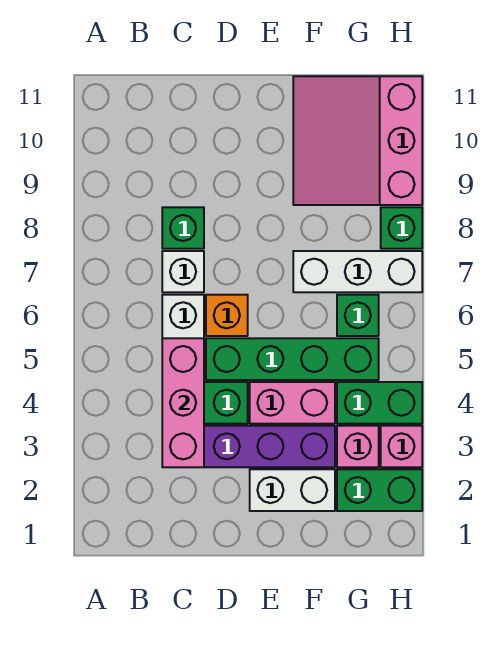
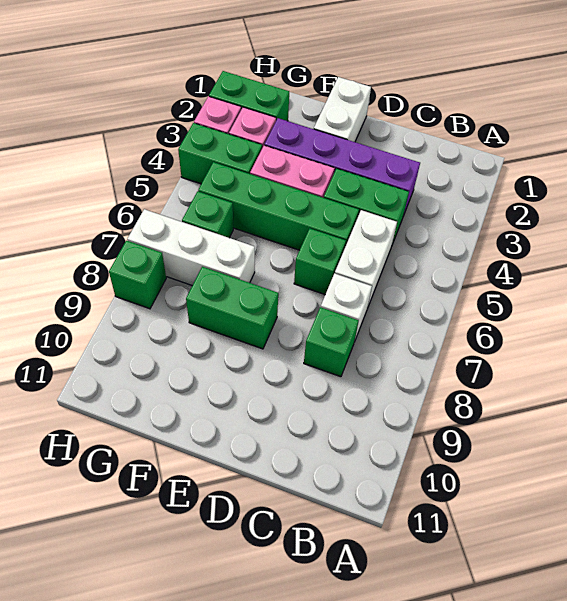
pink brick C3:C5 level 2 -> none
orange brick D6 level 1 -> green brick D6 level 1
white brick E2:F2 level 1 -> white brick E1:E2 level 1
none -> green brick E8:F8 level 1
pink slope F9:H11 level 1 top H -> none

